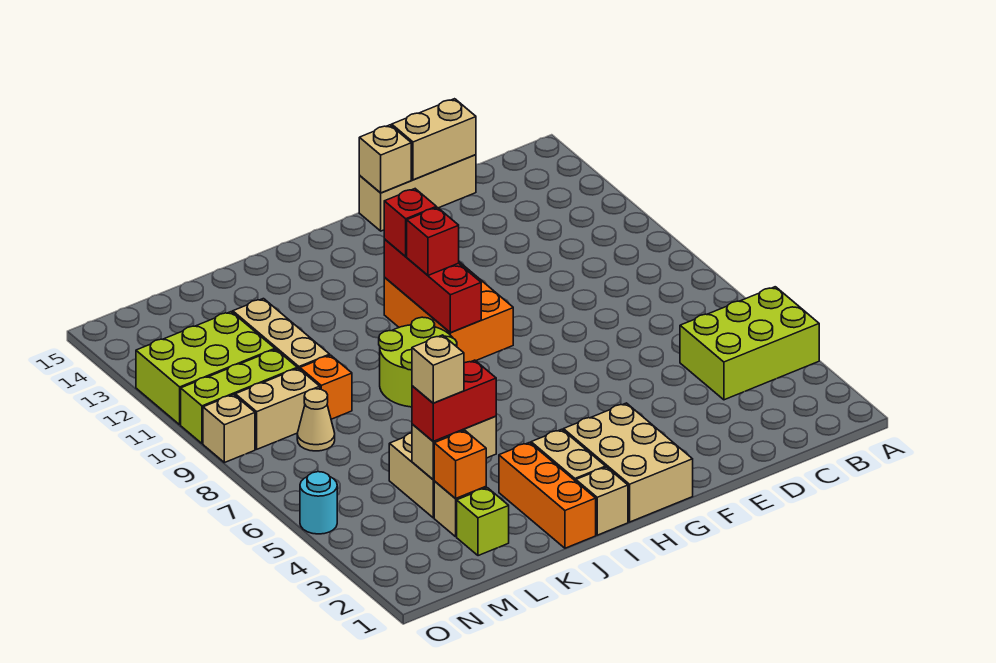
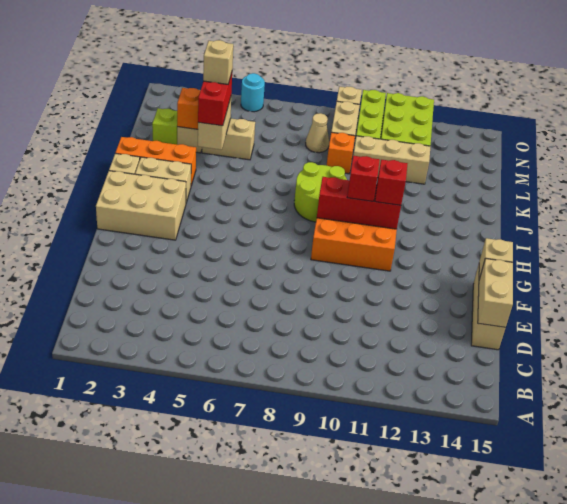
lime brick A4:C5 level 1 -> none

